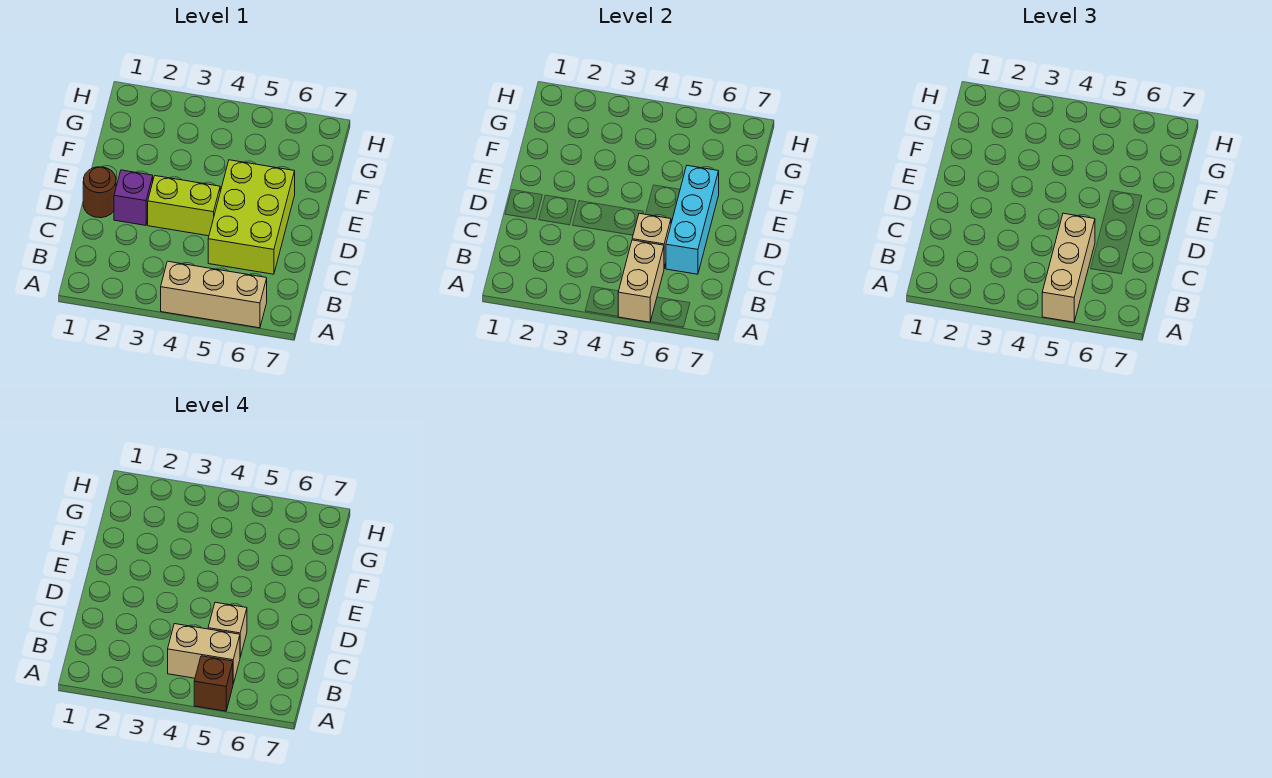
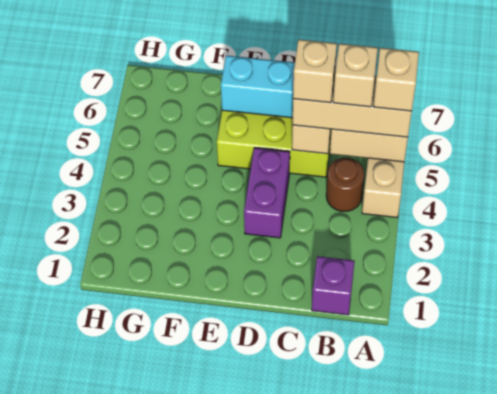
brown brick A5 level 4 -> tan brick A5 level 4
tan brick B4:B5 level 4 -> tan brick B5 level 4
brown round brick D1 level 1 -> brown round brick B4 level 1
purple brick D2 level 1 -> purple brick B1 level 1
lime brick D3:D4 level 1 -> purple brick D3:D4 level 1

